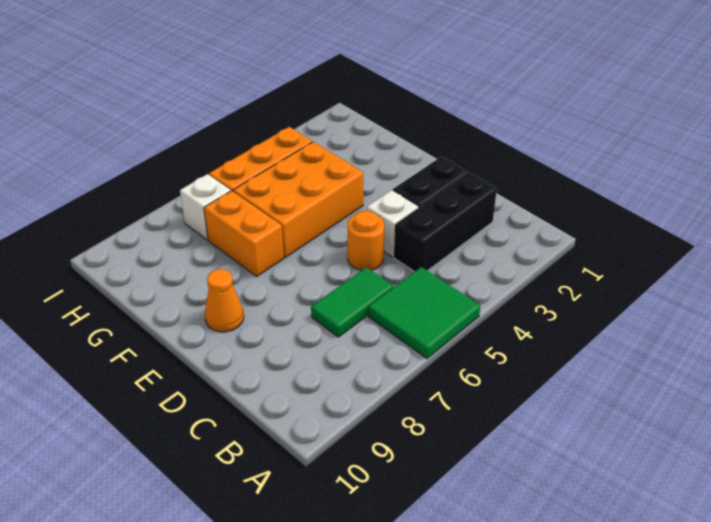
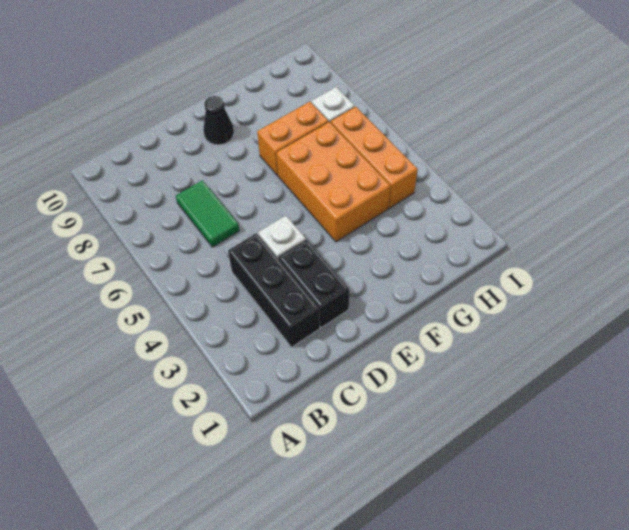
green tile A5:B6 level 1 -> none
orange round brick D5 level 1 -> none
orange cone E9 level 1 -> black cone E9 level 1

